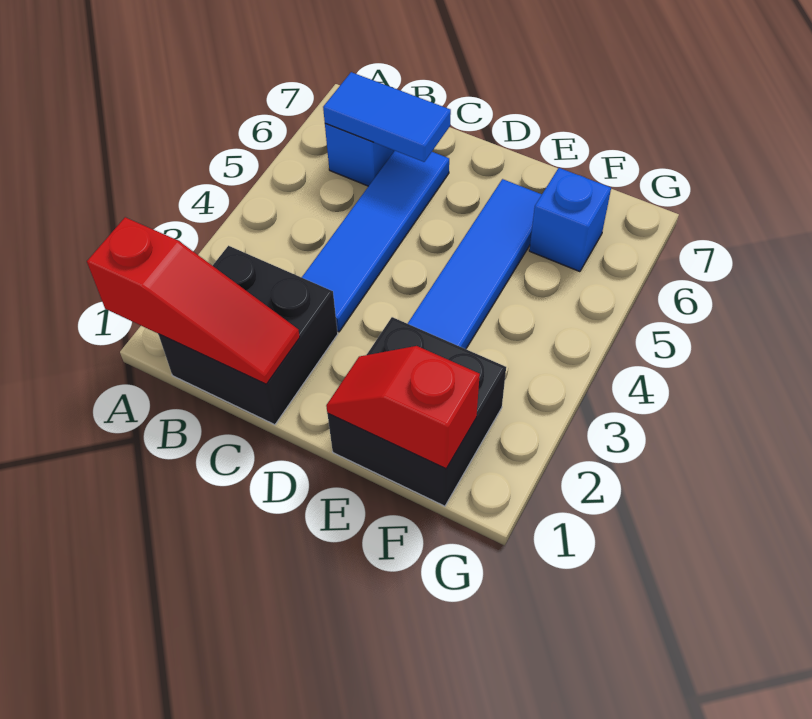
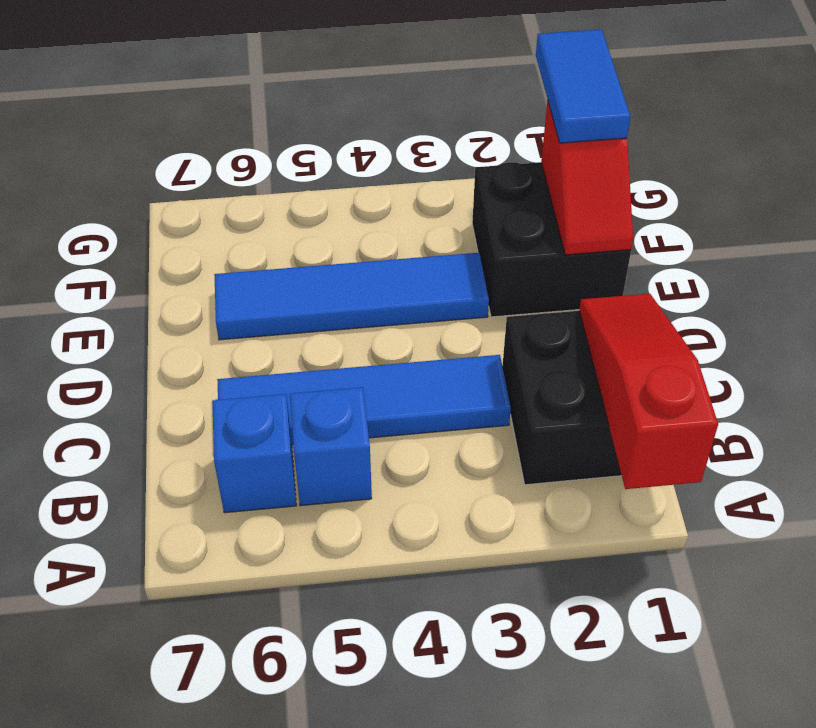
blue tile B6:C6 level 2 -> blue tile F1:G1 level 3
blue brick F6 level 1 -> blue brick B5 level 1

